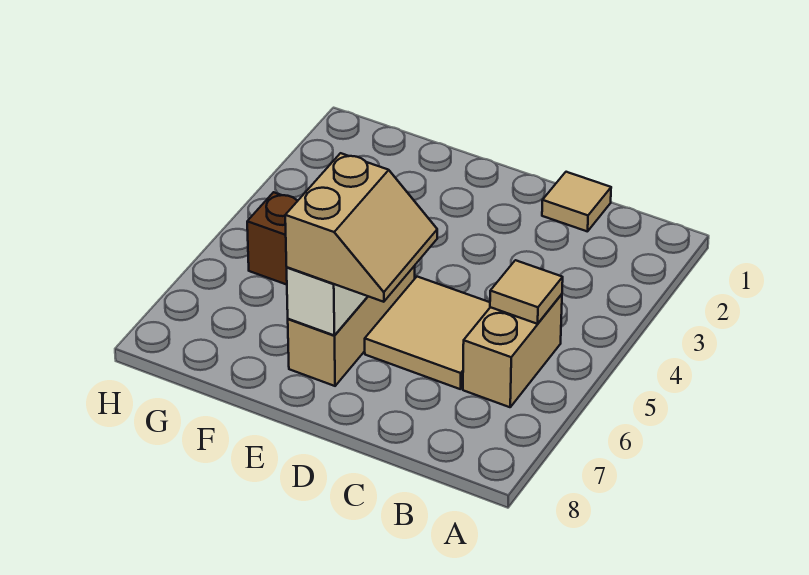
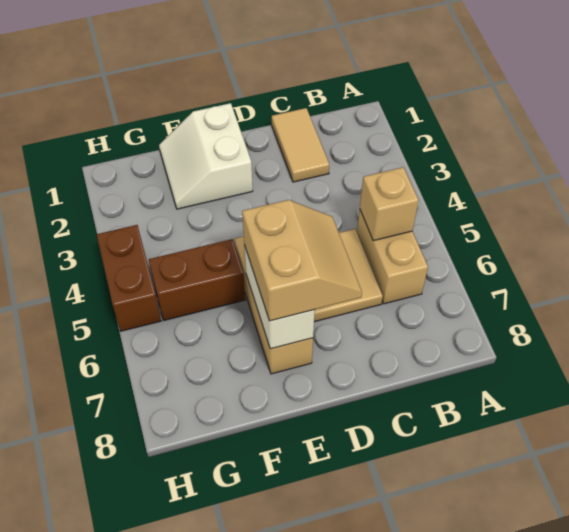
tan tile B5 level 2 -> tan brick B5 level 2
tan tile C1 level 1 -> tan tile C1:C2 level 1
none -> white slope E1:F2 level 1 top E
none -> brown brick H4:H5 level 1

